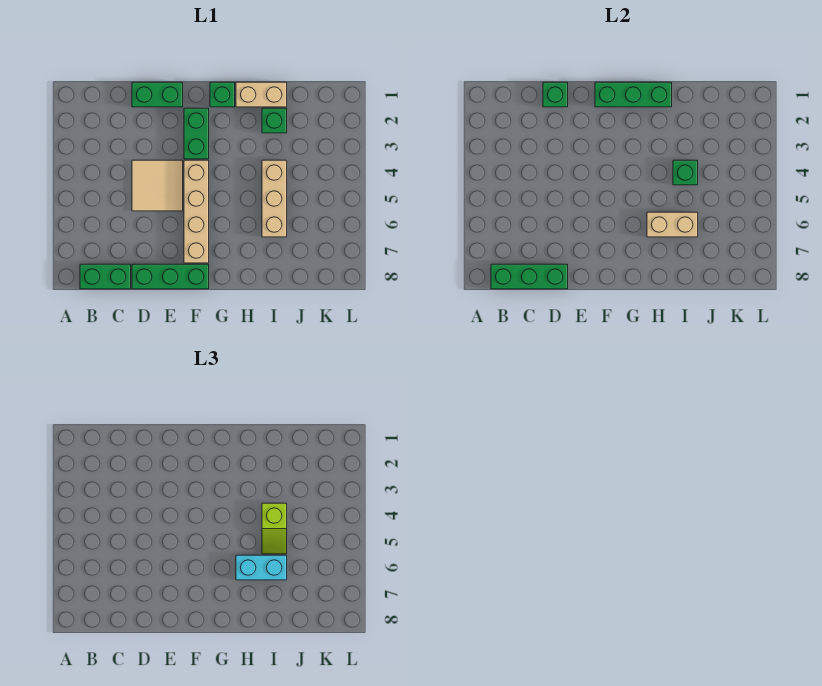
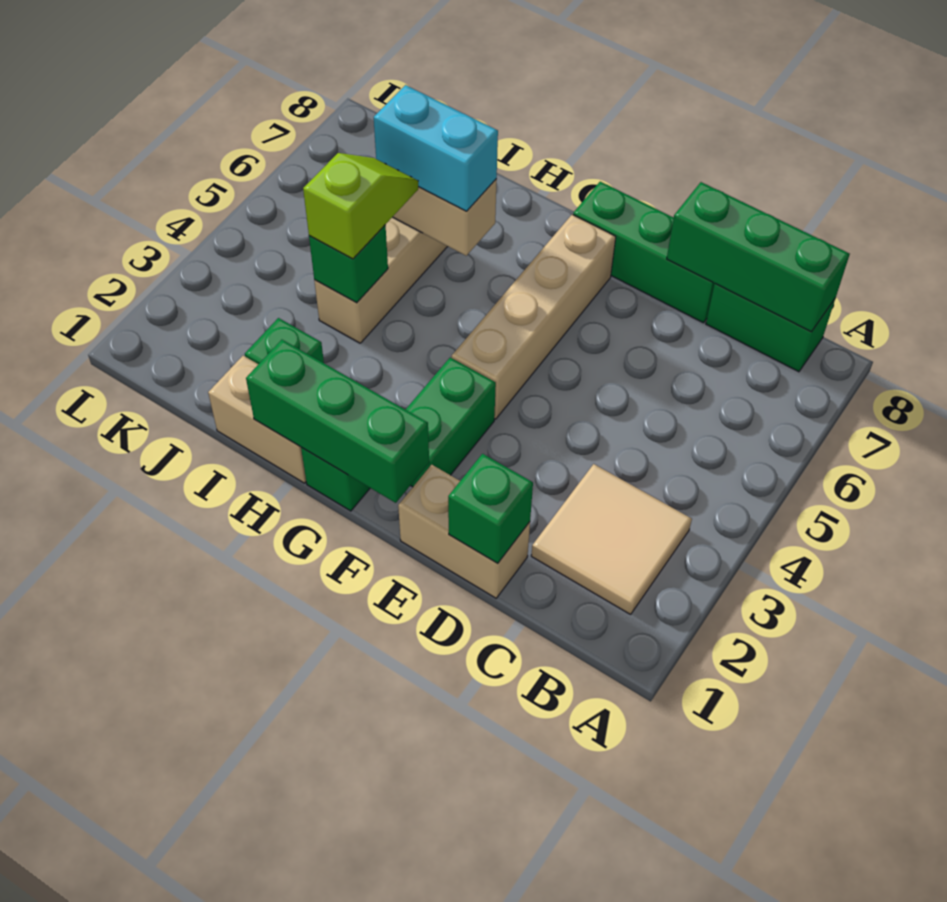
green brick D1:E1 level 1 -> tan brick D1:E1 level 1
tan tile D4:E5 level 1 -> tan tile B2:C3 level 1

